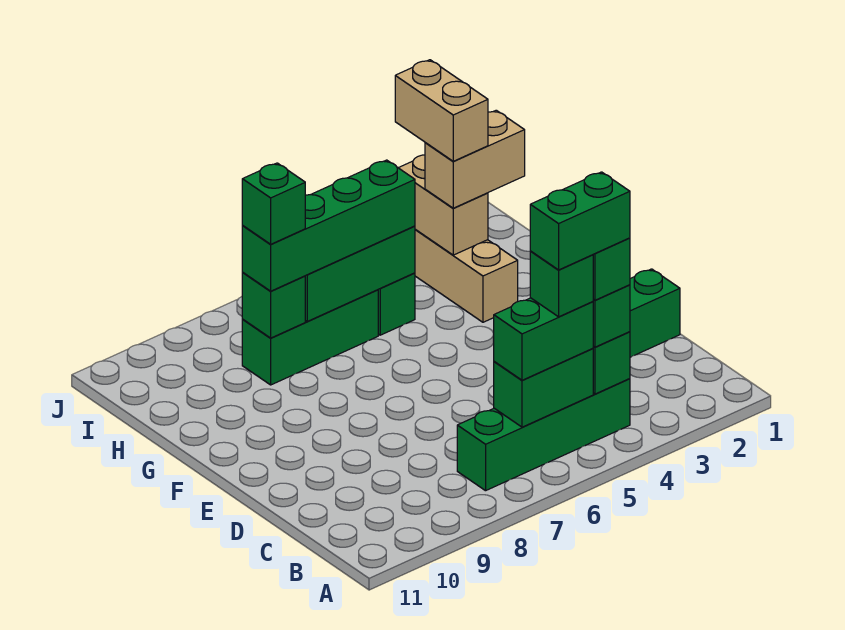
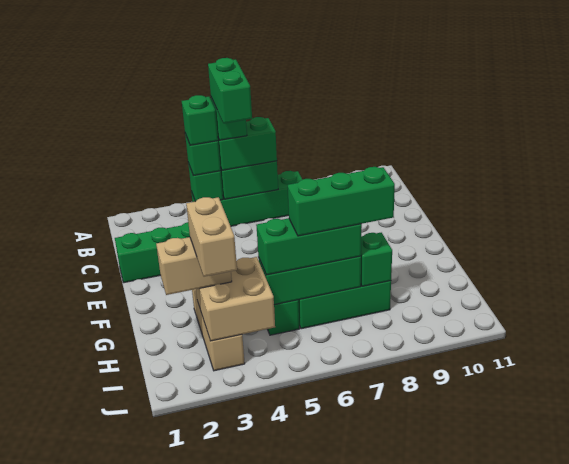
green brick B4:B5 level 5 -> green brick B5:C5 level 5
tan brick H3:I3 level 2 -> tan brick H3:I4 level 2
green brick H5:H8 level 3 -> green brick H5:H7 level 3
green brick H8 level 4 -> green brick H6:H8 level 4

